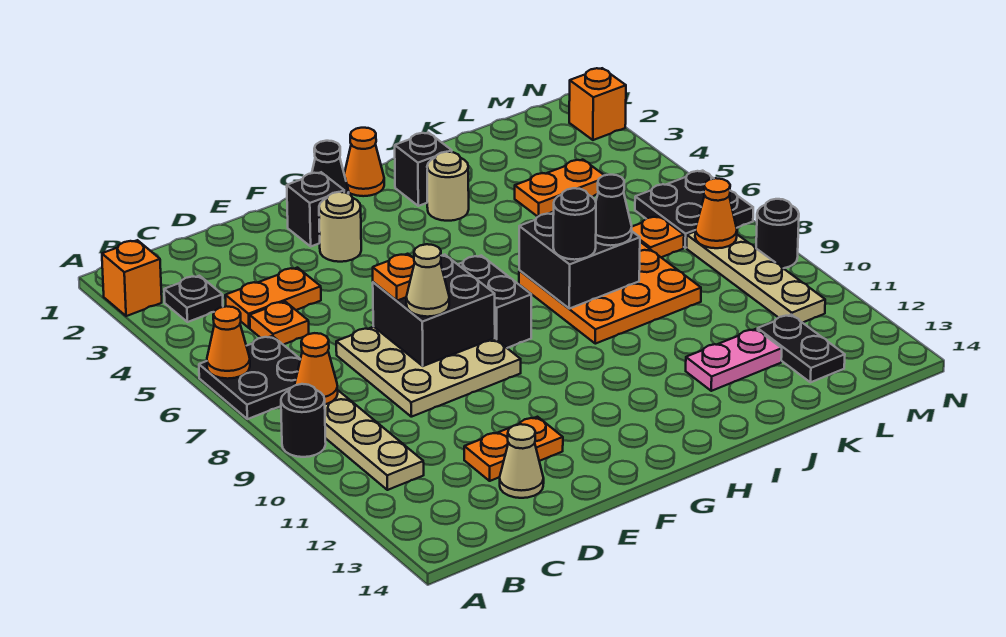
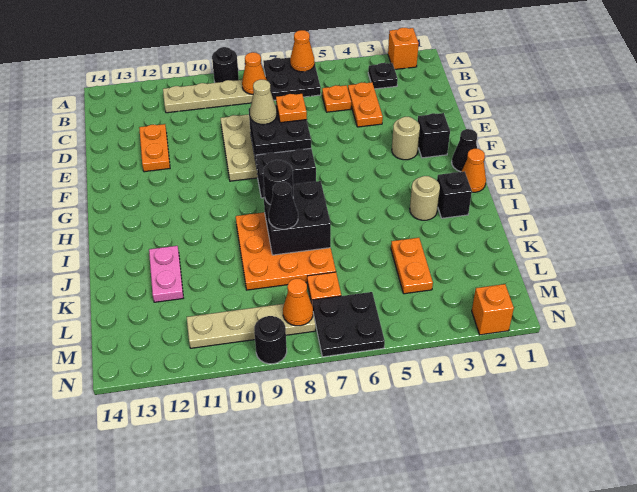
tan cone D13 level 1 -> none
black plate L12:L13 level 1 -> none

